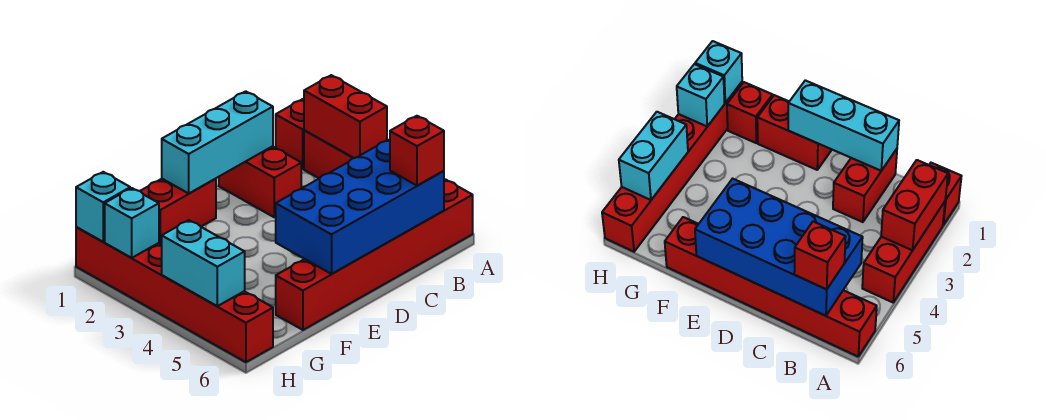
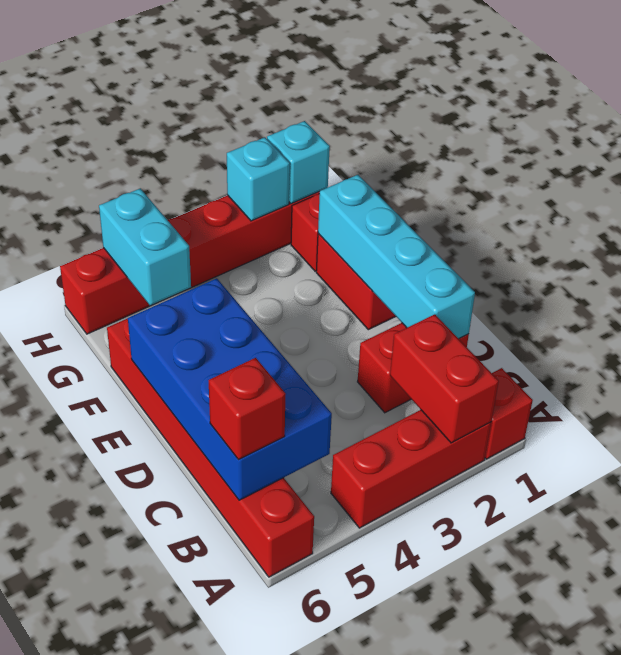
red brick A2:A3 level 2 -> red brick A2:B2 level 2
cyan brick C1:E1 level 2 -> cyan brick C1:F1 level 2
cyan brick H4:H5 level 2 -> cyan brick G5:H5 level 2

